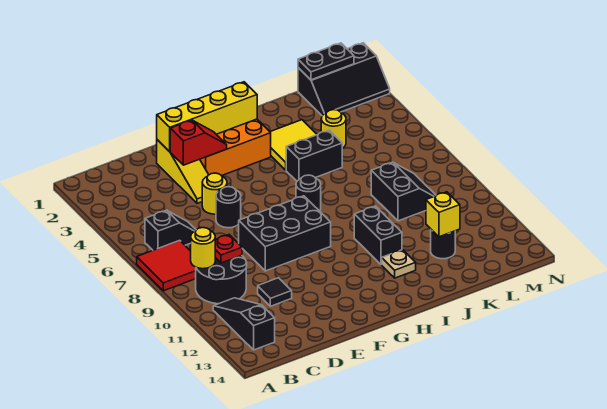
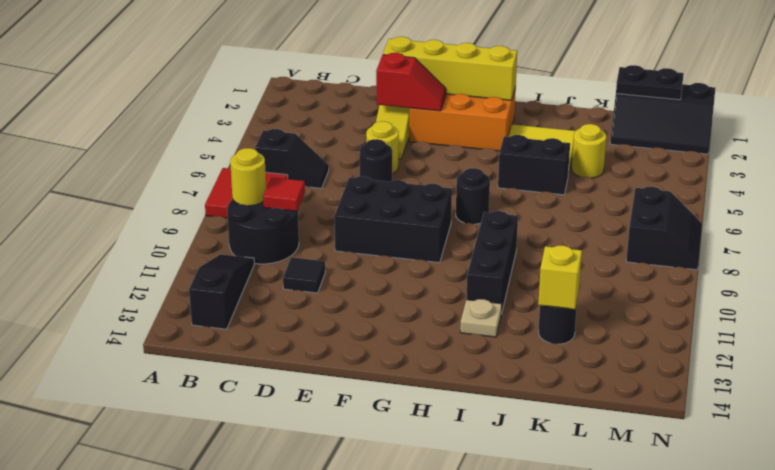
red plate C9 level 2 -> red tile C9 level 2
black brick I10:I11 level 1 -> black brick I9:I11 level 1
black slope K8:L9 level 1 top K -> black slope M7:N8 level 1 top M

